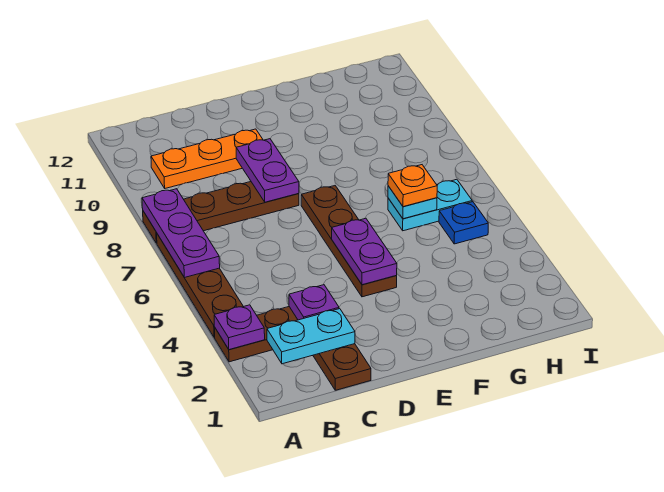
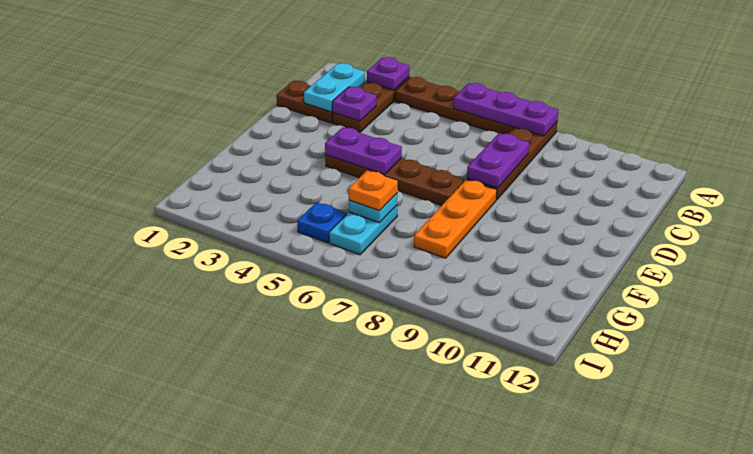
orange plate B10:D10 level 1 -> orange plate E8:G8 level 1
purple plate D8:D9 level 2 -> purple plate C8:D8 level 2

